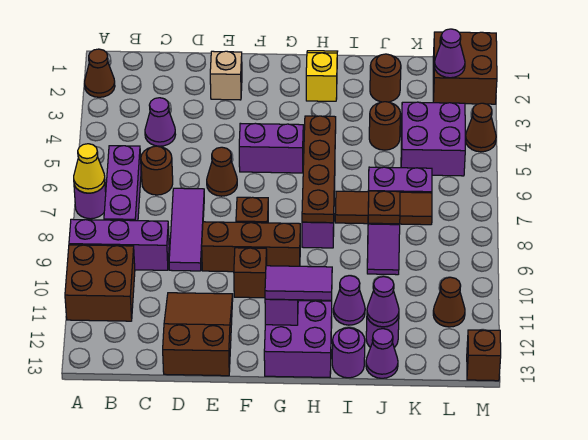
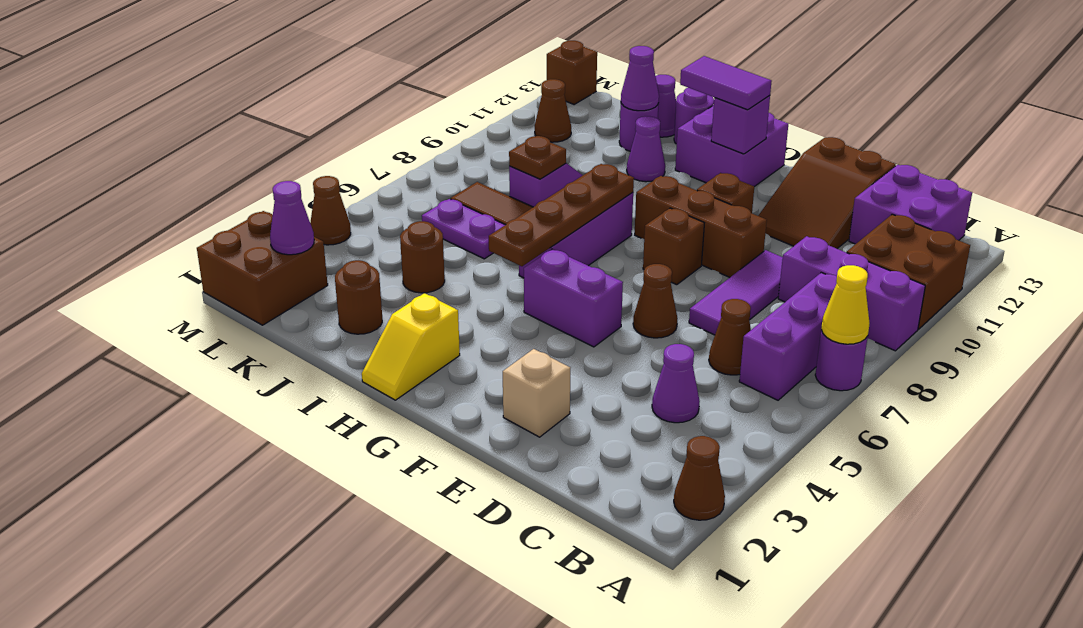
brown round brick C6 level 1 -> brown cone C6 level 1
purple brick K4:L5 level 1 -> purple brick B12:C13 level 1

